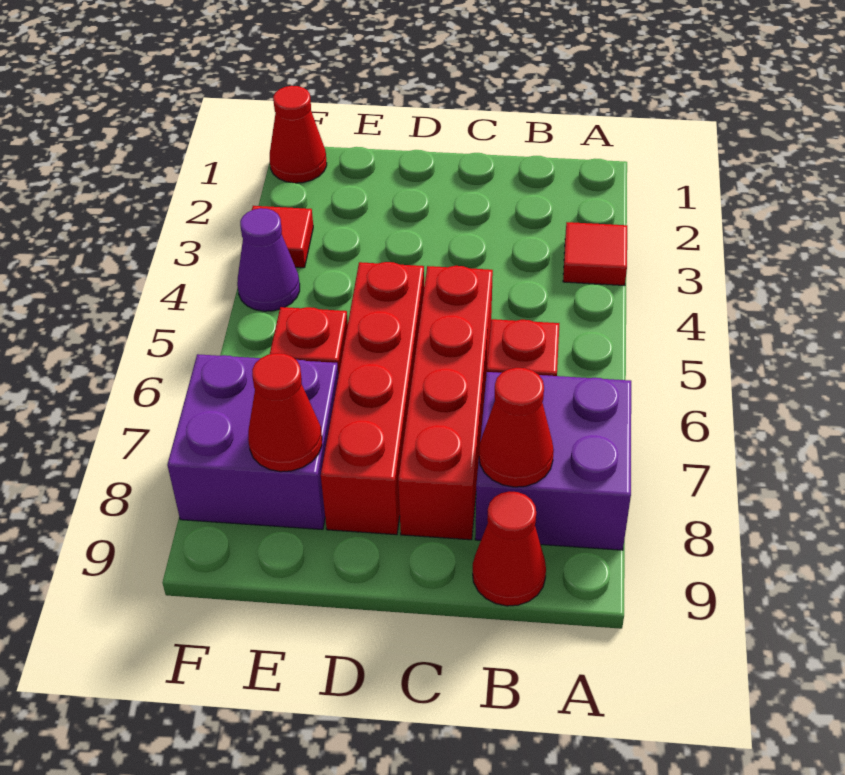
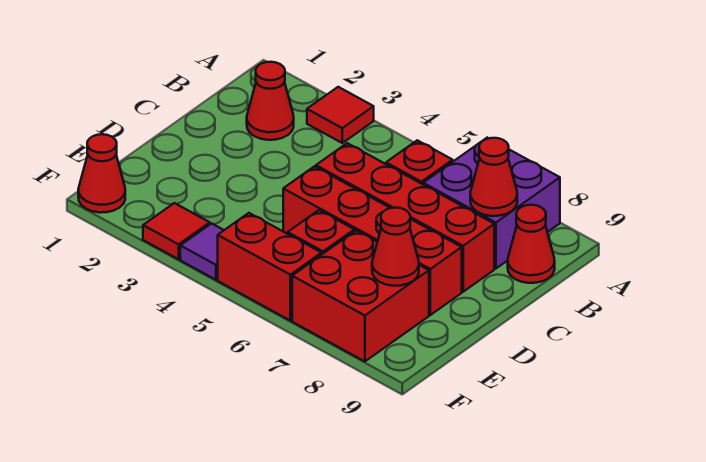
none -> red cone B2 level 1
purple brick E7:F8 level 1 -> red brick E7:F8 level 1
purple cone F4 level 1 -> purple tile F4 level 1
none -> red brick F5:F6 level 1

